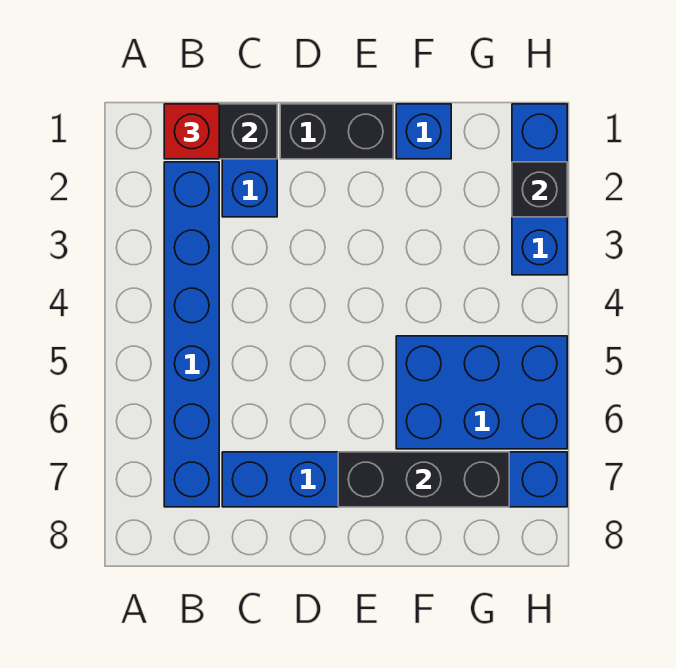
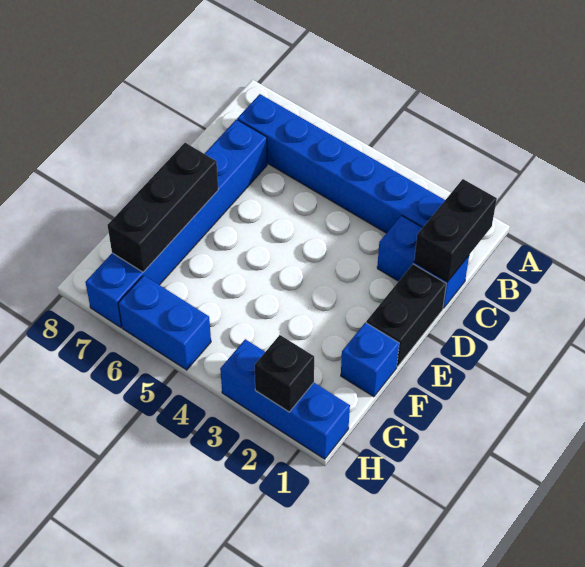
red brick B1 level 3 -> none
blue brick F5:H6 level 1 -> blue brick H5:H6 level 1

